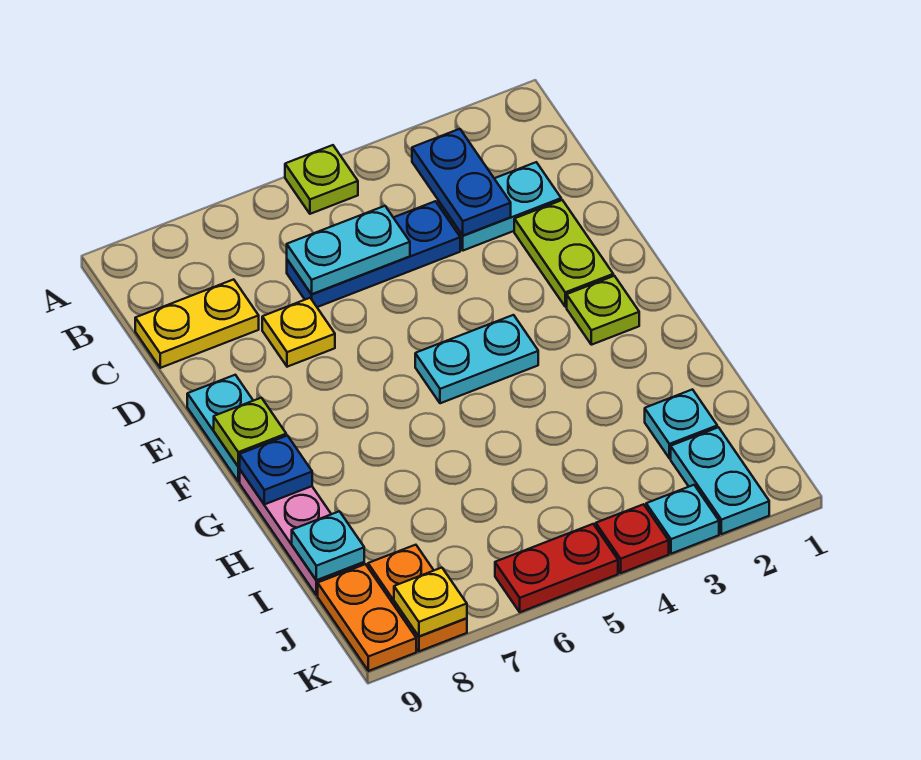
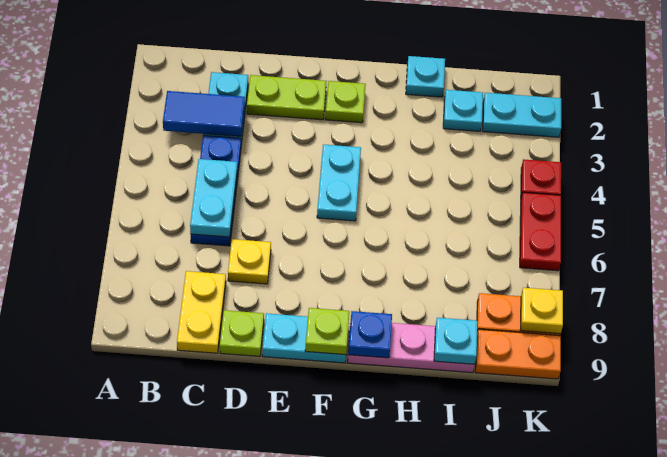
lime plate A5 level 1 -> lime plate D9 level 1
blue plate B3:C3 level 2 -> blue tile B3:C3 level 2
cyan plate K3 level 1 -> cyan plate H1 level 1

